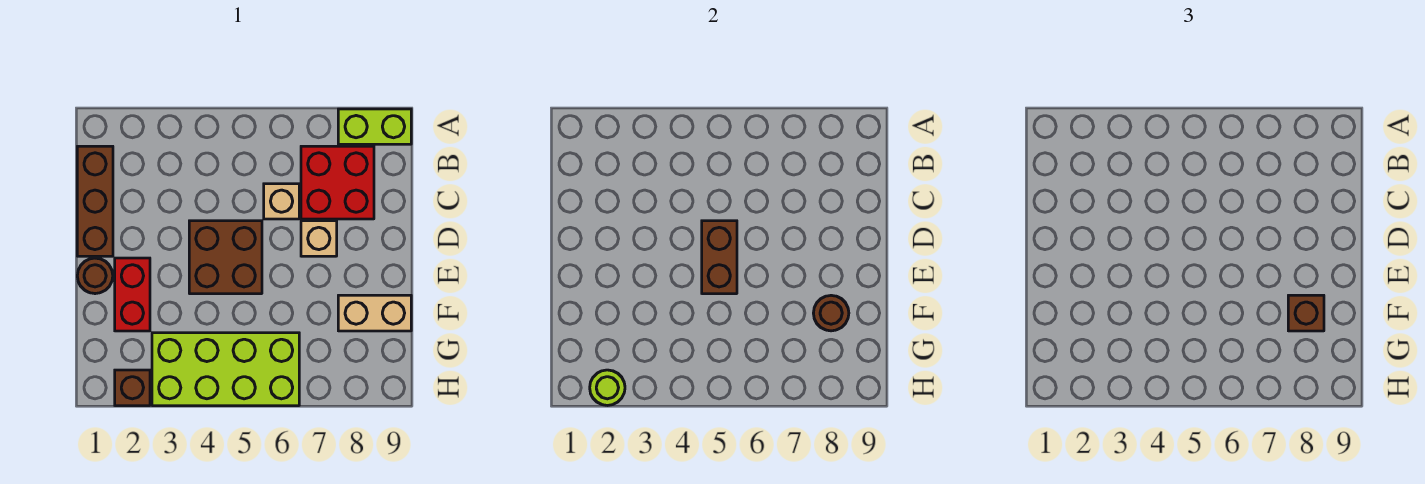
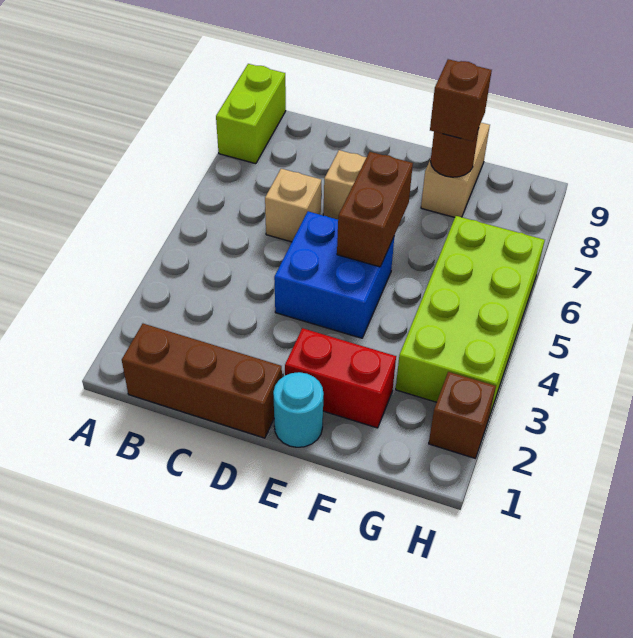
red brick B7:C8 level 1 -> none
brown brick D4:E5 level 1 -> blue brick D4:E5 level 1
brown brick D5:E5 level 2 -> brown brick E5:E6 level 2
brown round brick E1 level 1 -> cyan round brick E1 level 1
lime round brick H2 level 2 -> none

